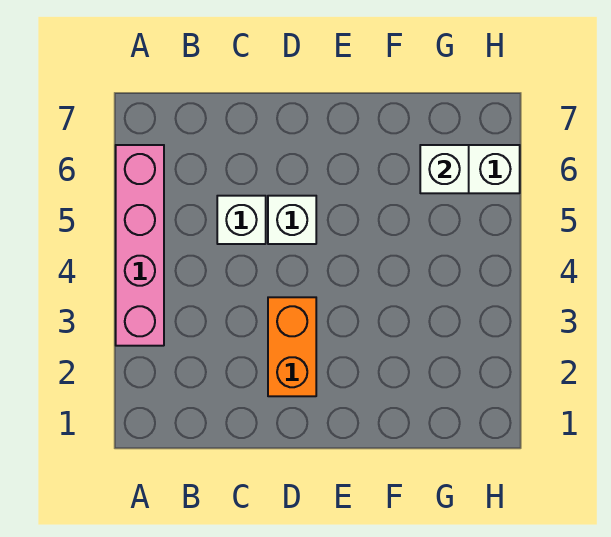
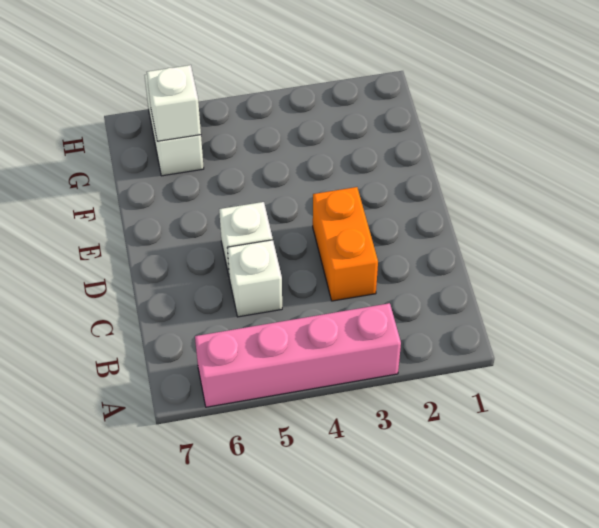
orange brick D2:D3 level 1 -> orange brick C3:D3 level 1

